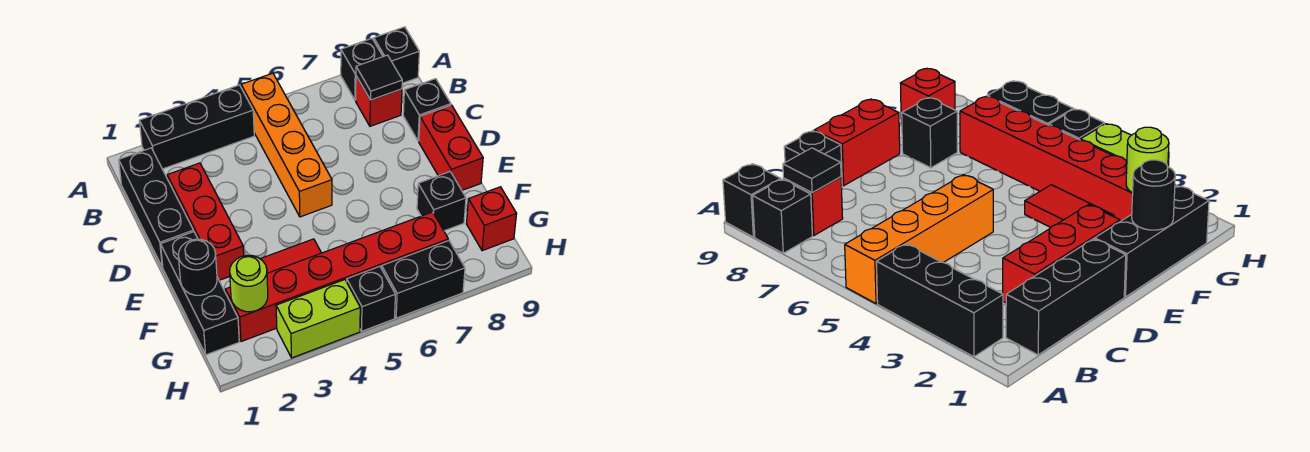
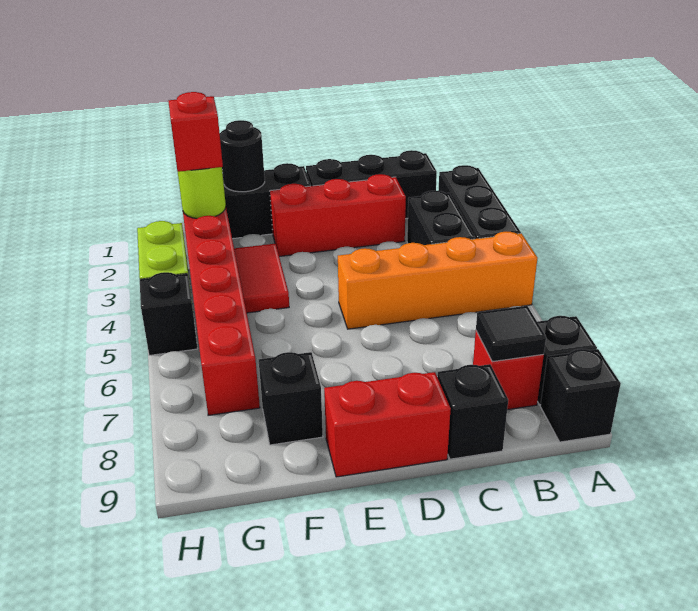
red brick G9 level 1 -> red brick G2 level 3
black brick H6:H7 level 1 -> black brick B3:B4 level 1

